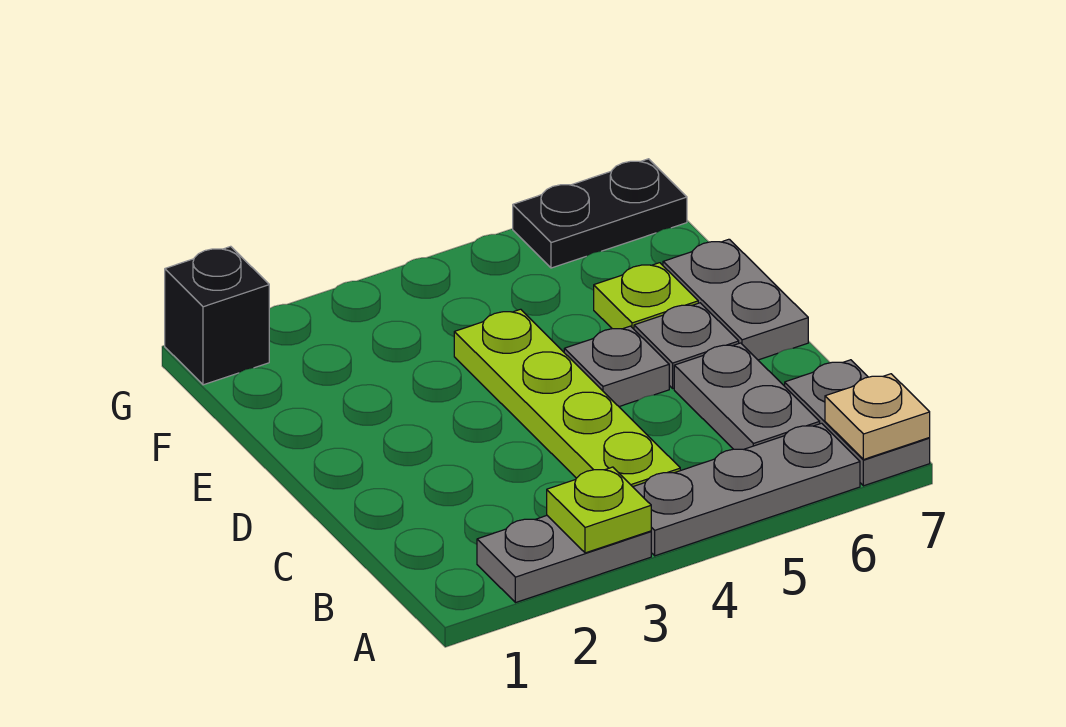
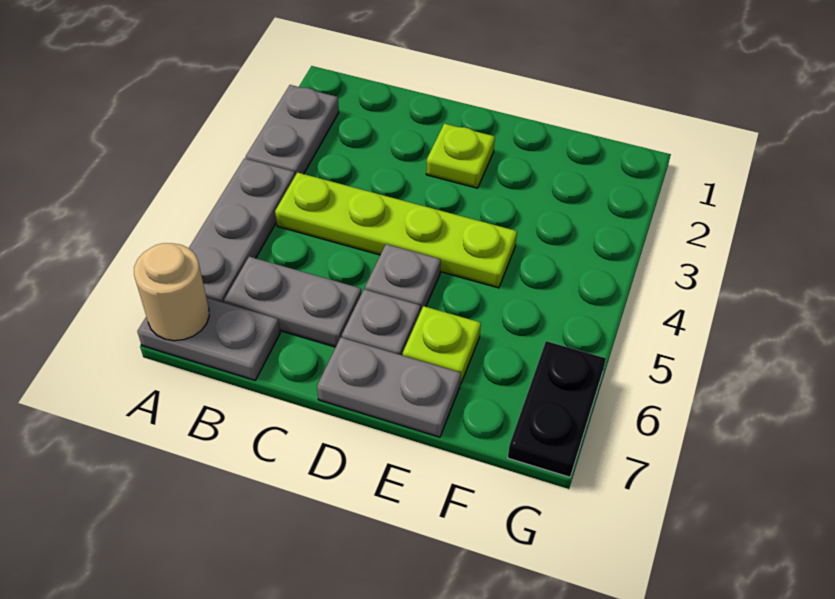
lime plate A3 level 2 -> lime plate D2 level 1
tan plate A7 level 2 -> tan round brick A7 level 2
black brick G1 level 1 -> none

